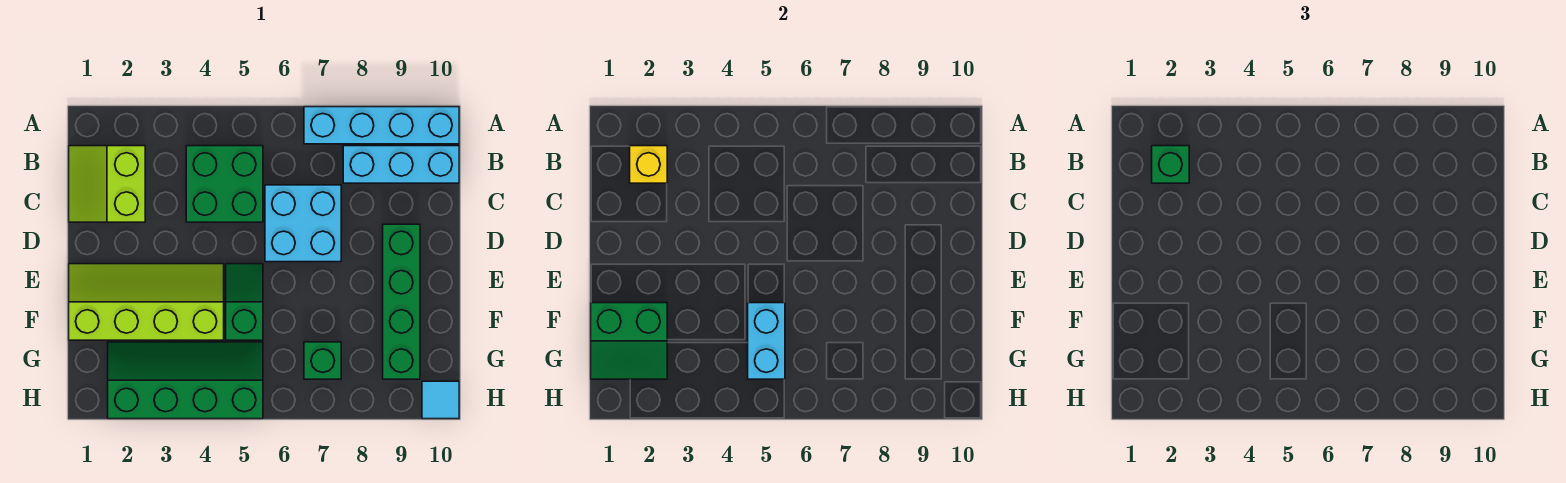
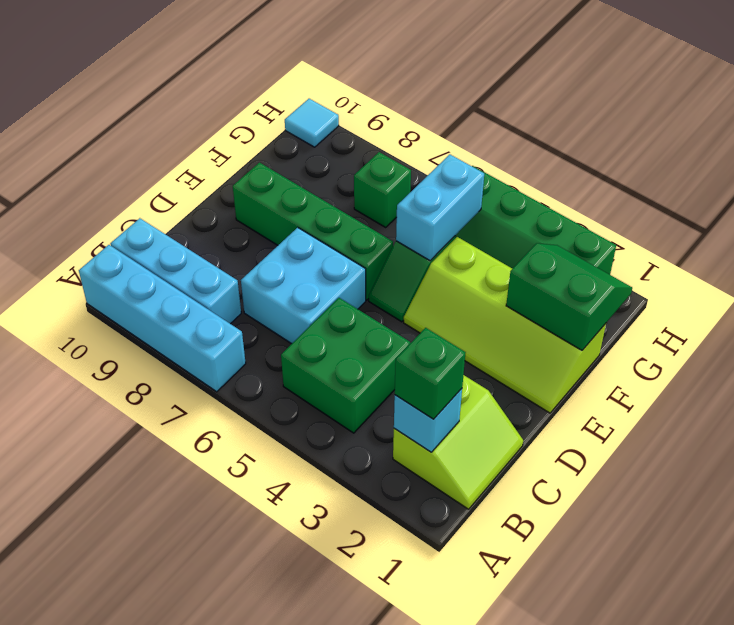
yellow brick B2 level 2 -> cyan brick B2 level 2
green brick D9:G9 level 1 -> green brick E6:E9 level 1

